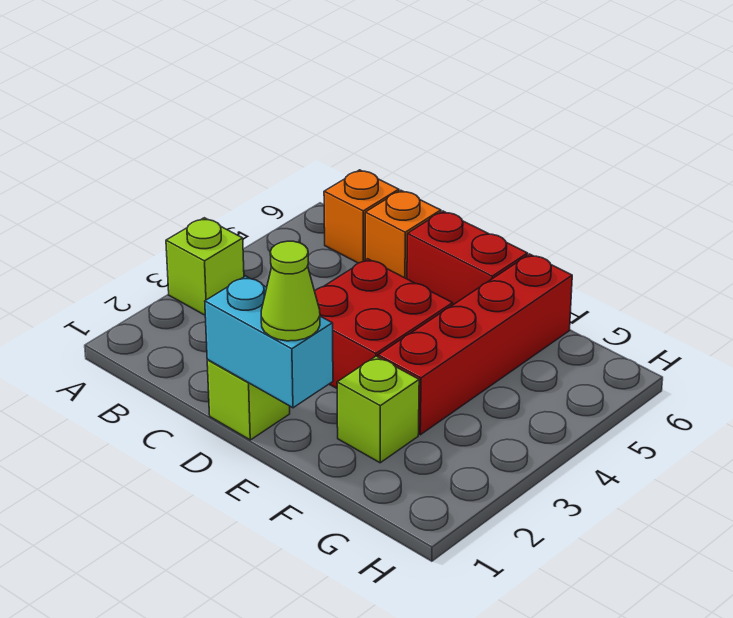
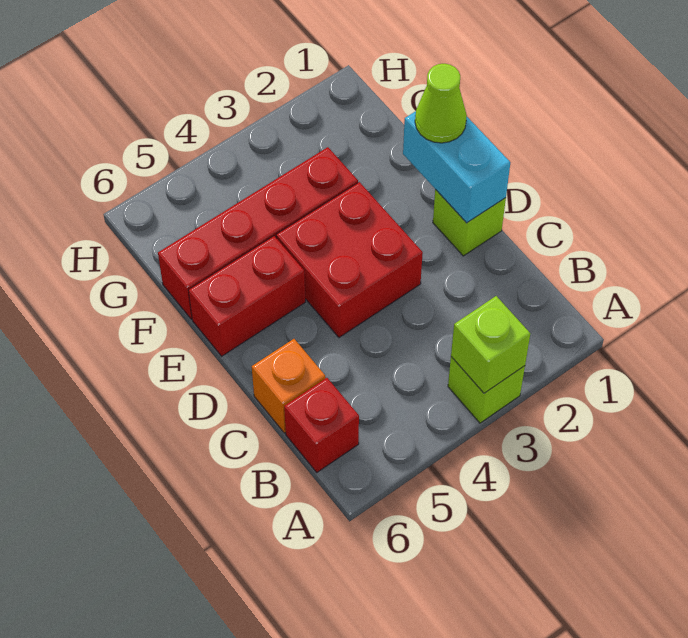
orange brick B6 level 1 -> red brick B6 level 1
red brick D6:E6 level 1 -> red brick E5:E6 level 1
lime brick F2 level 1 -> lime brick A3 level 2

